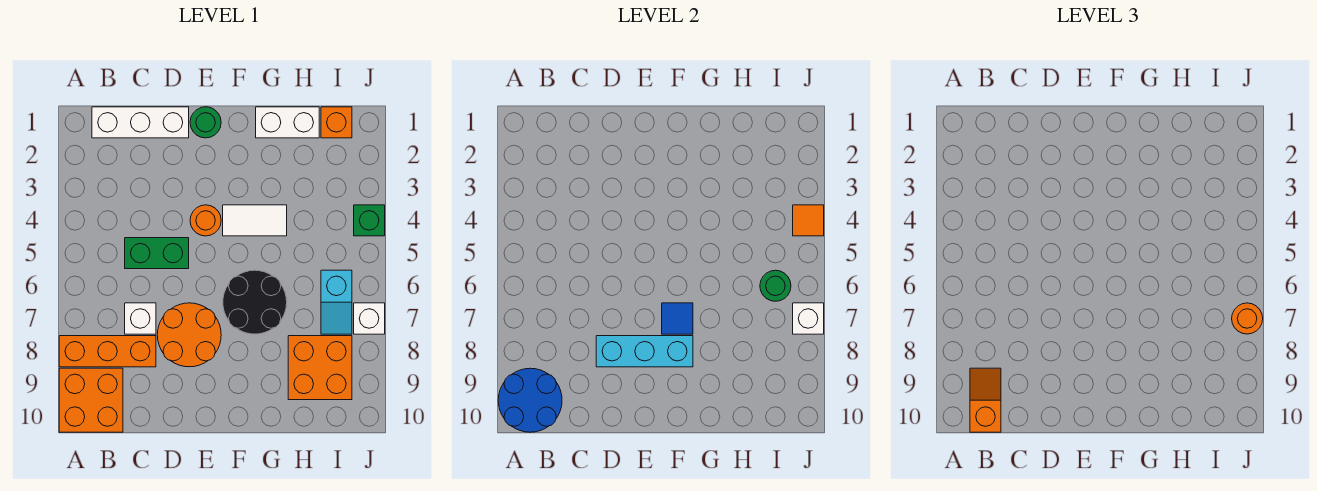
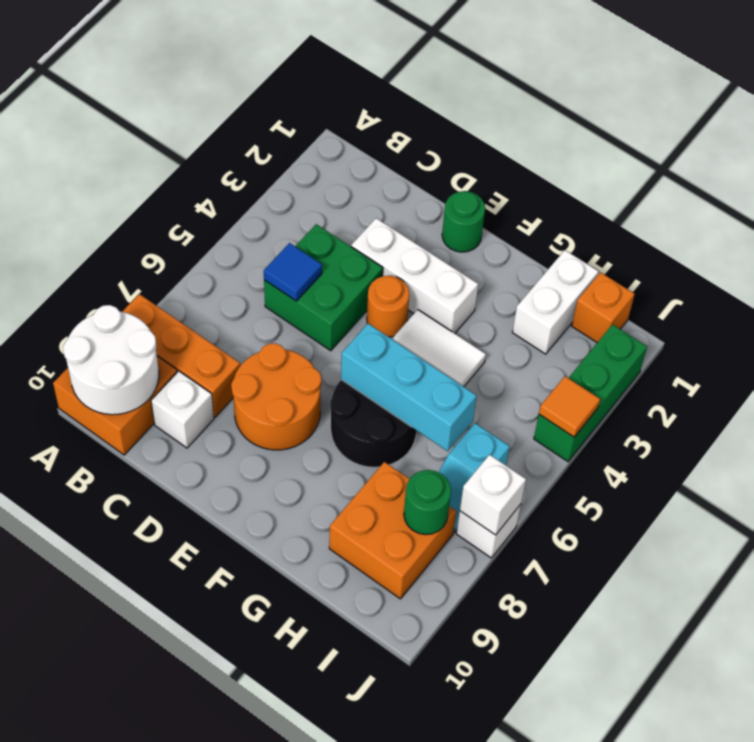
blue round brick A9:B10 level 2 -> white round brick A9:B10 level 2
white brick B1:D1 level 1 -> white brick D3:F3 level 1
orange slope B9:B10 level 3 top 10 -> none
green brick C5:D5 level 1 -> green brick C4:D5 level 1
white brick C7 level 1 -> white brick C9 level 1
cyan brick D8:F8 level 2 -> cyan brick F6:H6 level 2
blue tile F7 level 2 -> blue tile C5 level 2
white brick G1:H1 level 1 -> white brick H1:H2 level 1
green round brick I6 level 2 -> green round brick I8 level 2
green brick J4 level 1 -> green brick J2:J4 level 1
orange round brick J7 level 3 -> none

